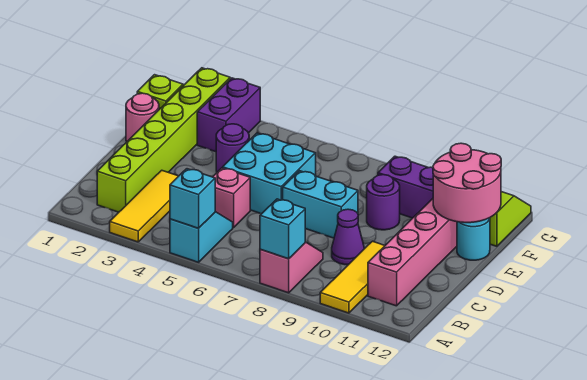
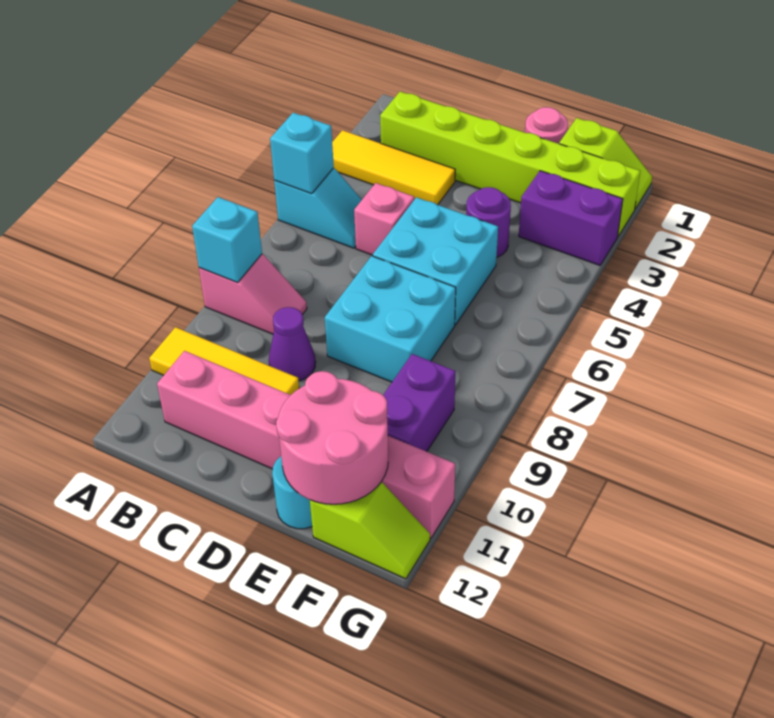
cyan brick D7:D8 level 1 -> cyan brick D7:E8 level 1
purple round brick E9 level 1 -> none

